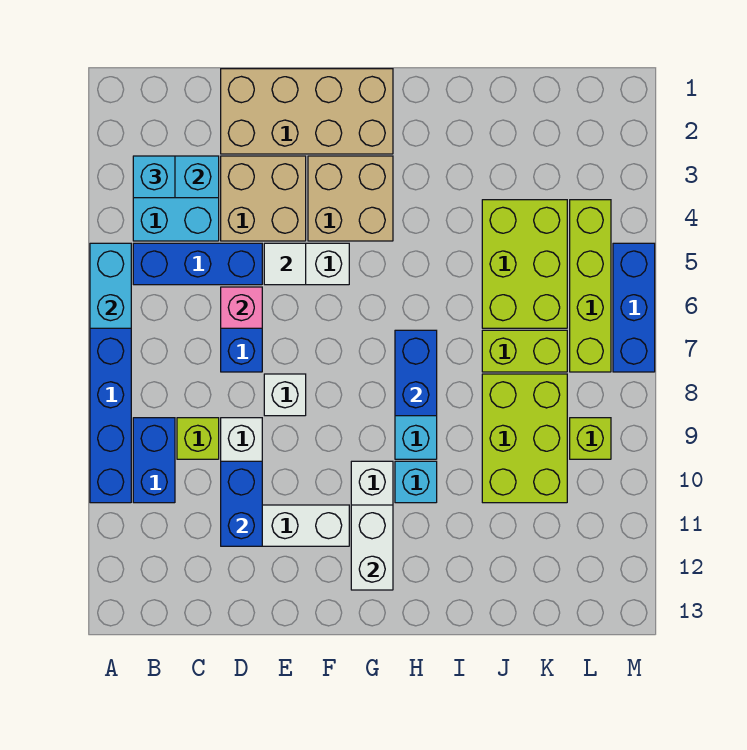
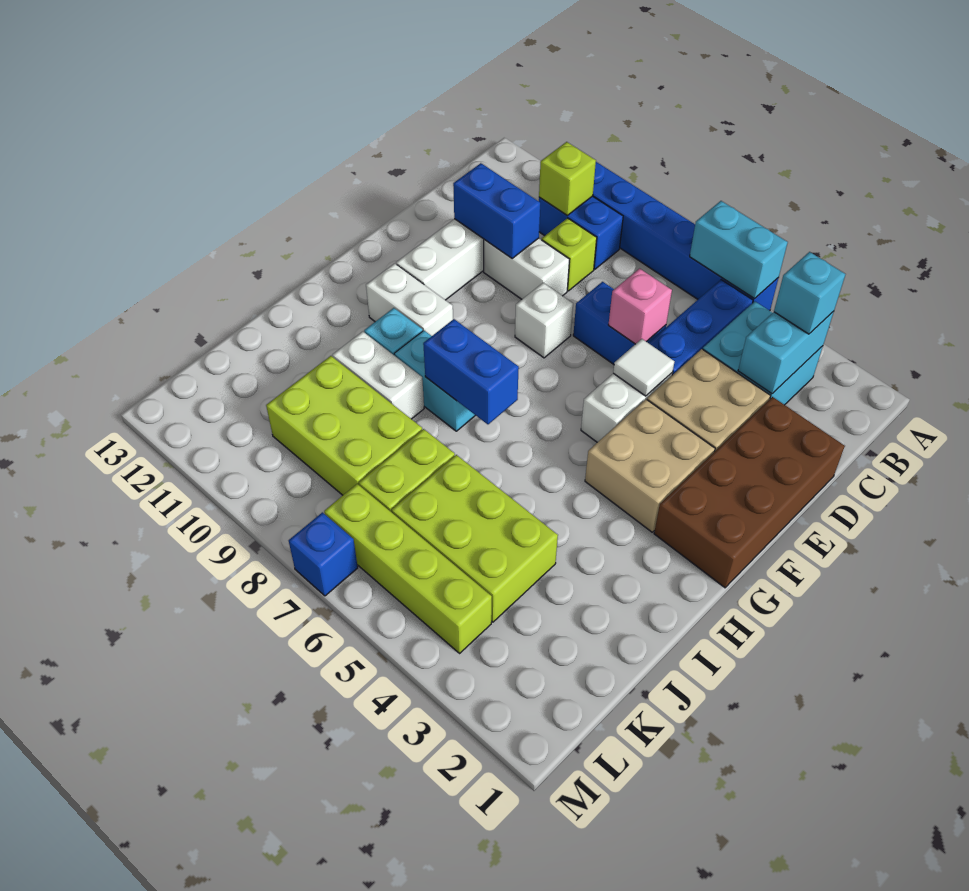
tan brick D1:G2 level 1 -> brown brick D1:G2 level 1
white brick G11:G12 level 2 -> white brick I9:I10 level 1
lime brick L9 level 1 -> lime brick B10 level 2
blue brick M5:M7 level 1 -> blue brick M7 level 1

